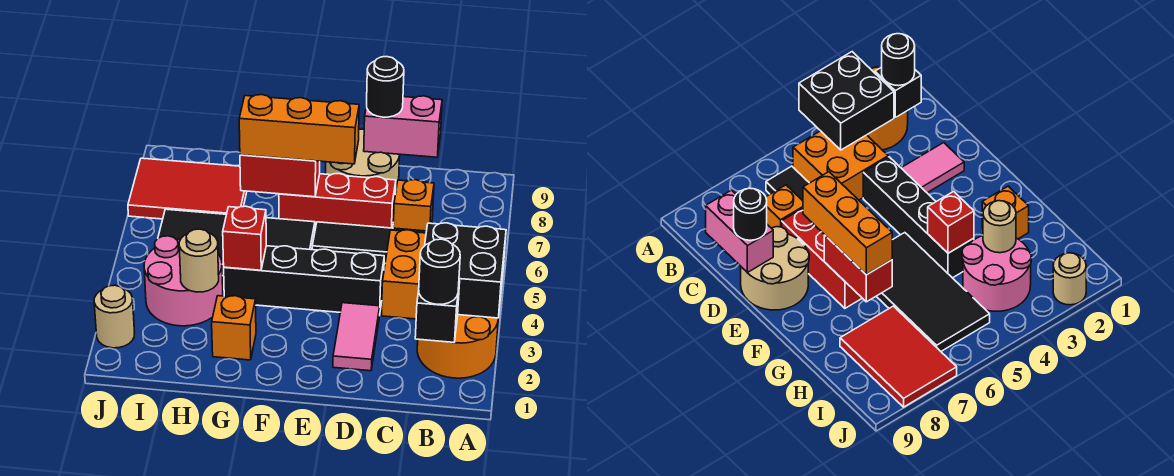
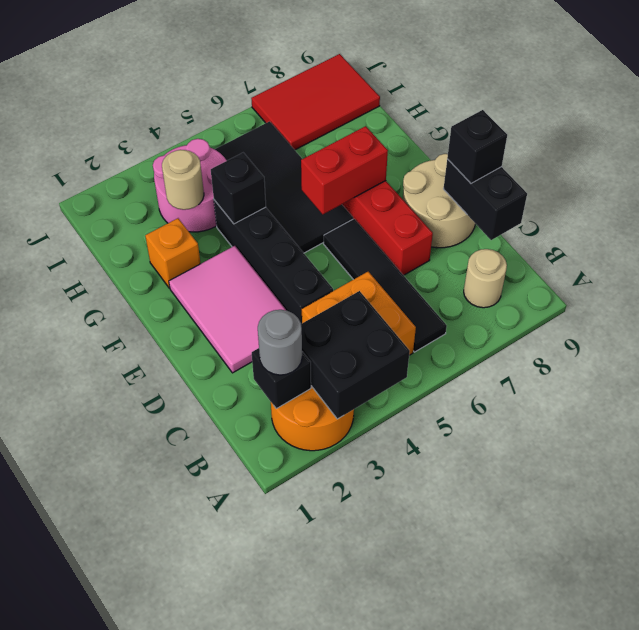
black round brick B2 level 3 -> grey round brick B2 level 3
orange brick C7 level 1 -> none
pink brick C9:D9 level 2 -> black brick C9:D9 level 2
pink tile D2:D3 level 1 -> pink tile D2:F3 level 1
black round brick D9 level 3 -> black brick D9 level 3
orange brick E7:G7 level 3 -> none
red brick F7:G7 level 2 -> red brick F6:F7 level 2
red brick G4 level 2 -> black brick G4 level 2
red tile H7:J8 level 1 -> red tile I7:J9 level 1
tan round brick J2 level 1 -> tan round brick B8 level 1

